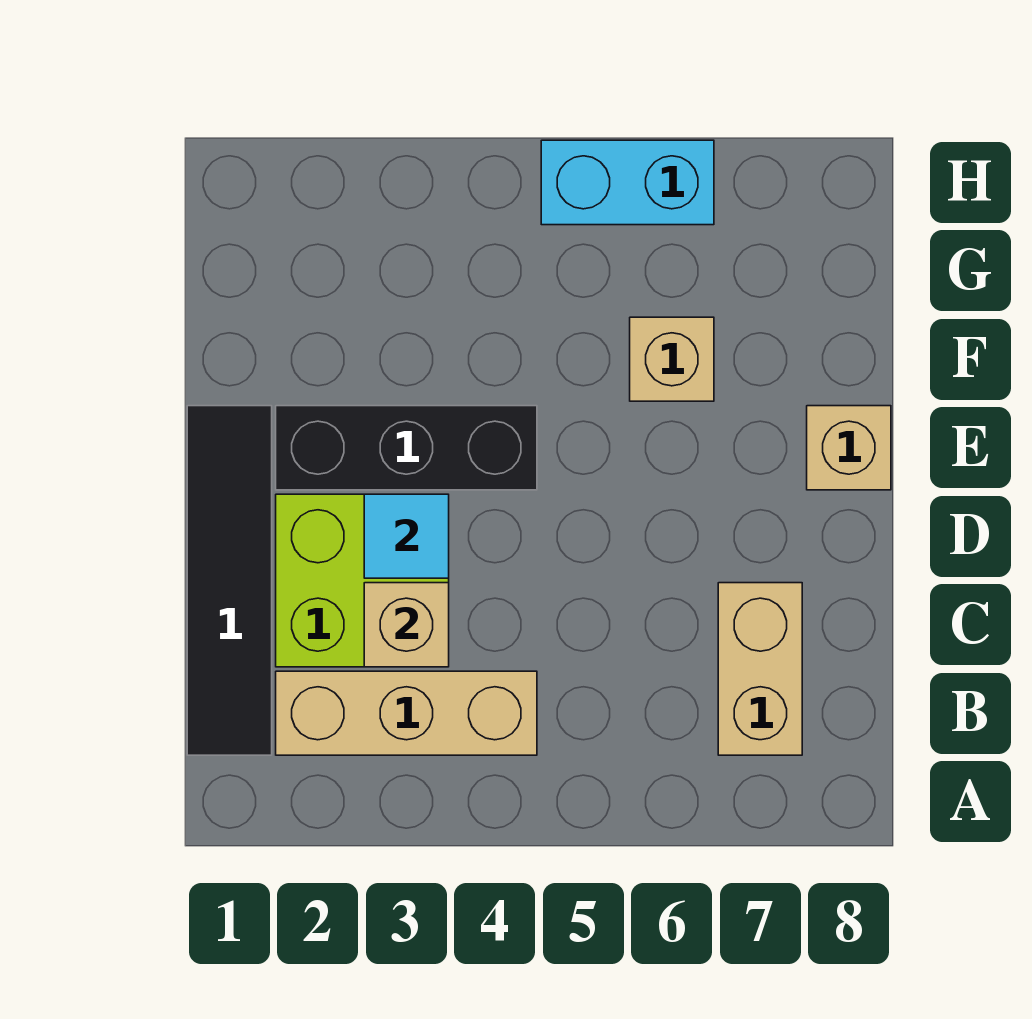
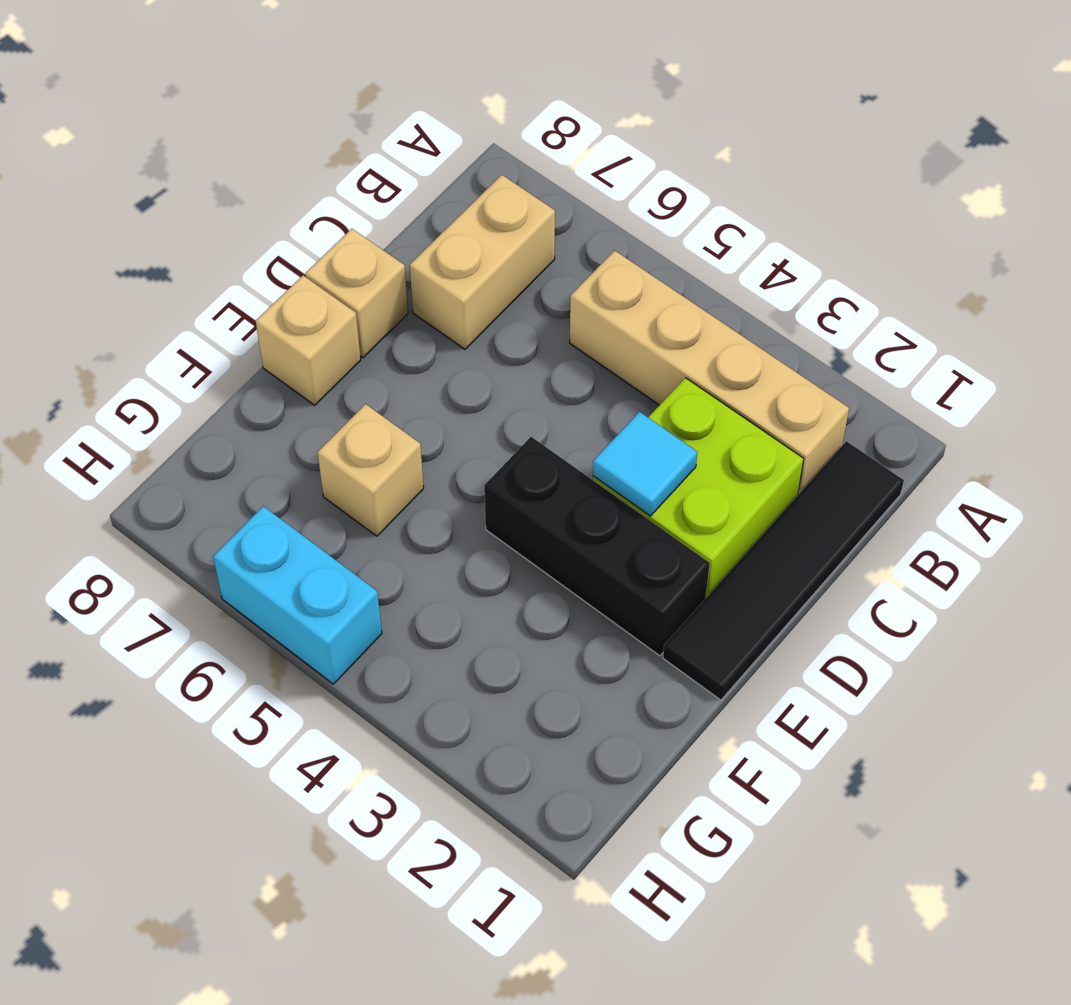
tan brick B2:B4 level 1 -> tan brick B2:B5 level 1
tan brick C3 level 2 -> tan brick D8 level 1

